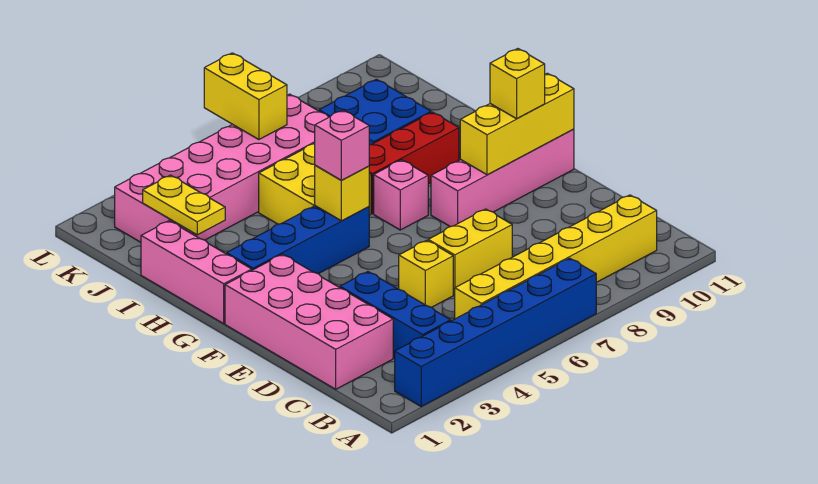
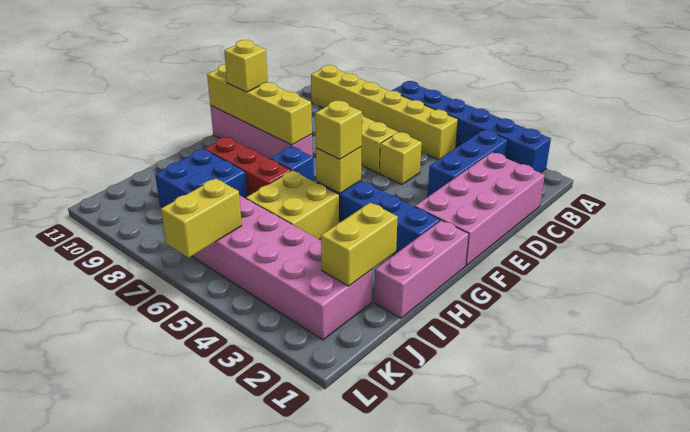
yellow brick F9:F11 level 2 -> yellow brick F8:F11 level 2
pink brick G5 level 3 -> yellow brick G5 level 3
pink brick G7 level 1 -> blue brick G7 level 1
yellow plate I2:J2 level 2 -> yellow brick I2:J2 level 2

